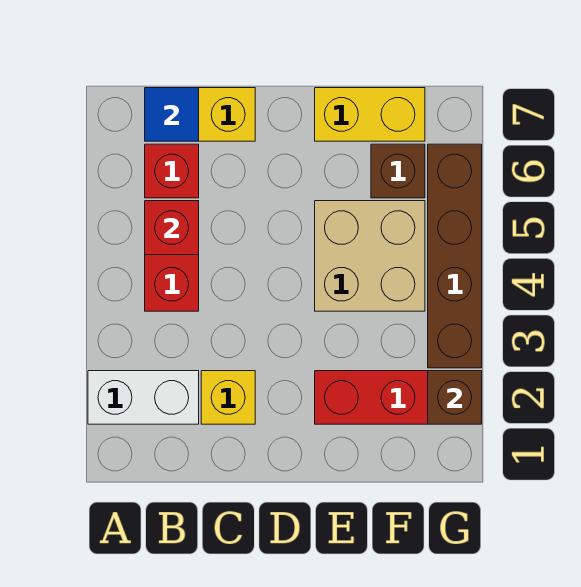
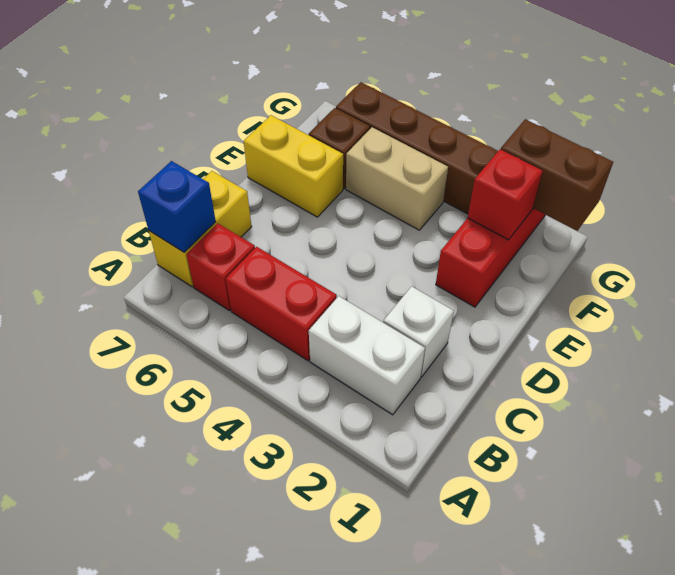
white brick A2:B2 level 1 -> white brick B2:B3 level 1
red brick B5 level 2 -> red brick F2 level 2
blue tile B7 level 2 -> blue brick B7 level 2
yellow brick C2 level 1 -> white brick C2 level 1
tan brick E4:F5 level 1 -> tan brick F4:F5 level 1
yellow brick E7:F7 level 1 -> yellow brick E6:E7 level 1
brown brick G2 level 2 -> brown brick G1:G2 level 2

